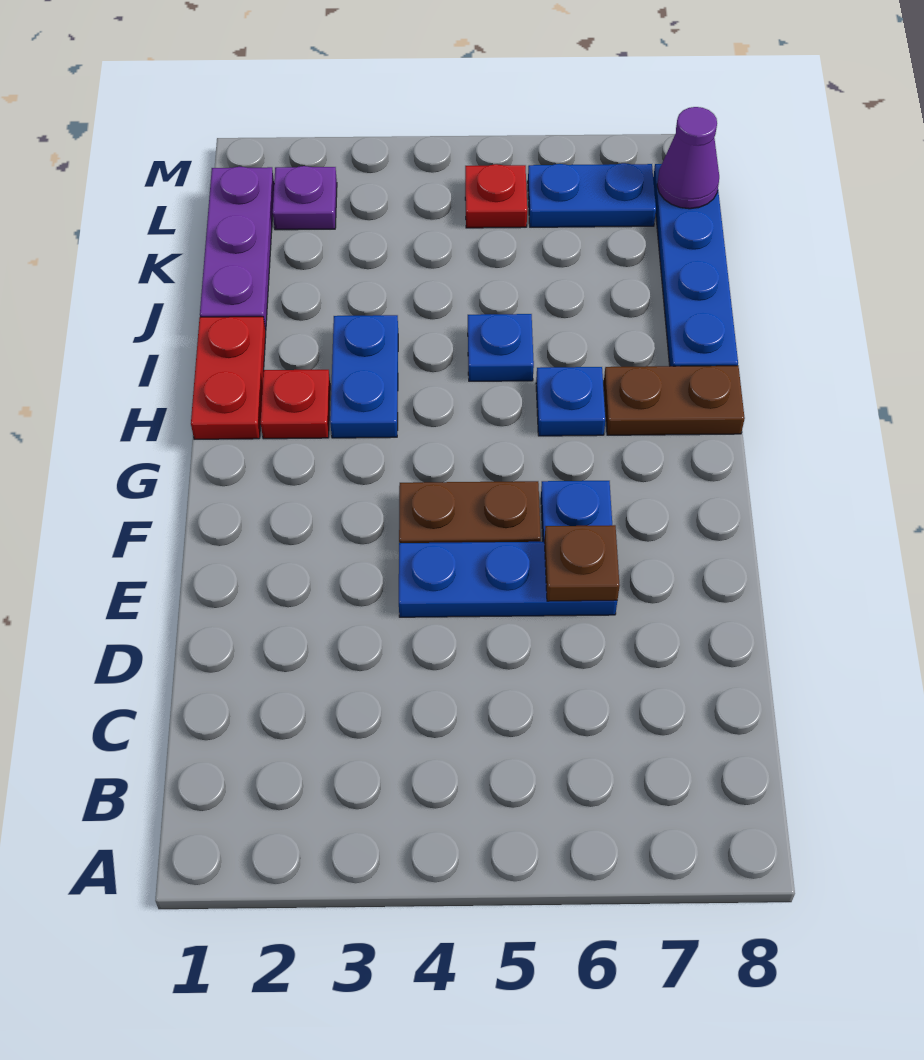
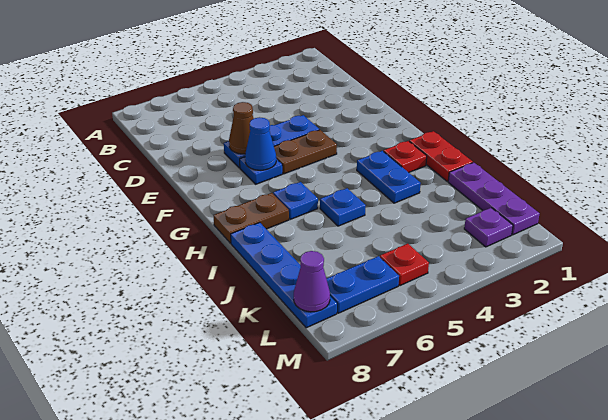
brown plate E6 level 2 -> brown cone E6 level 2
none -> blue cone F6 level 2

